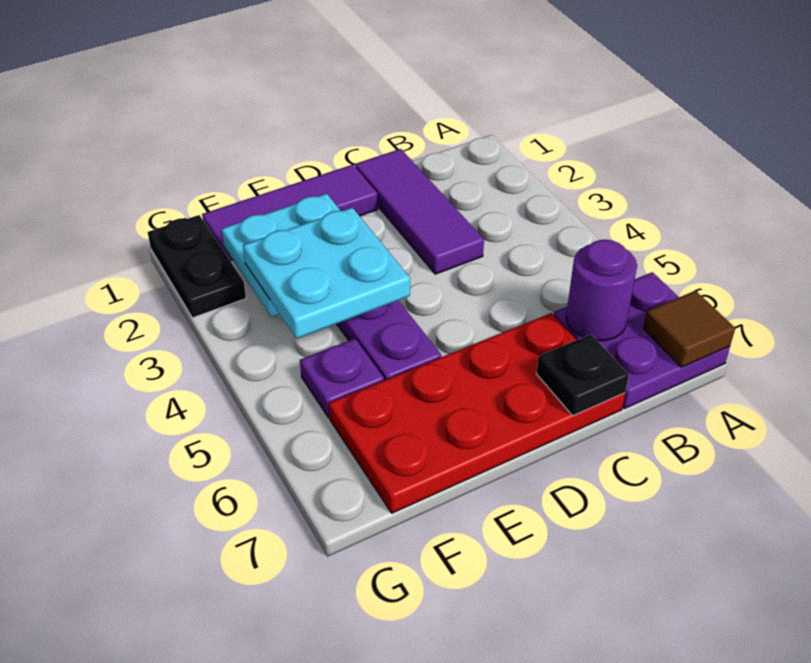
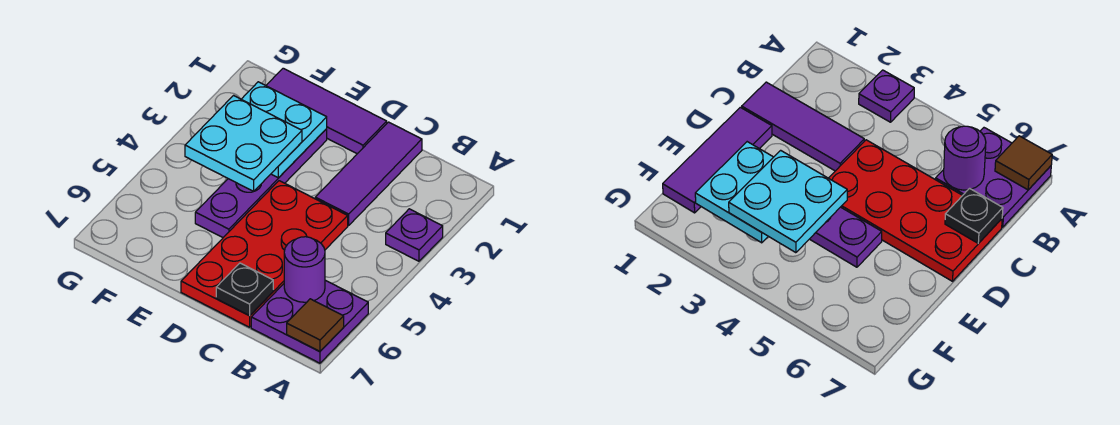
red plate C6:F7 level 1 -> red plate C4:D7 level 1
purple plate F5 level 1 -> purple plate A3 level 1
black plate G1:G2 level 1 -> none

